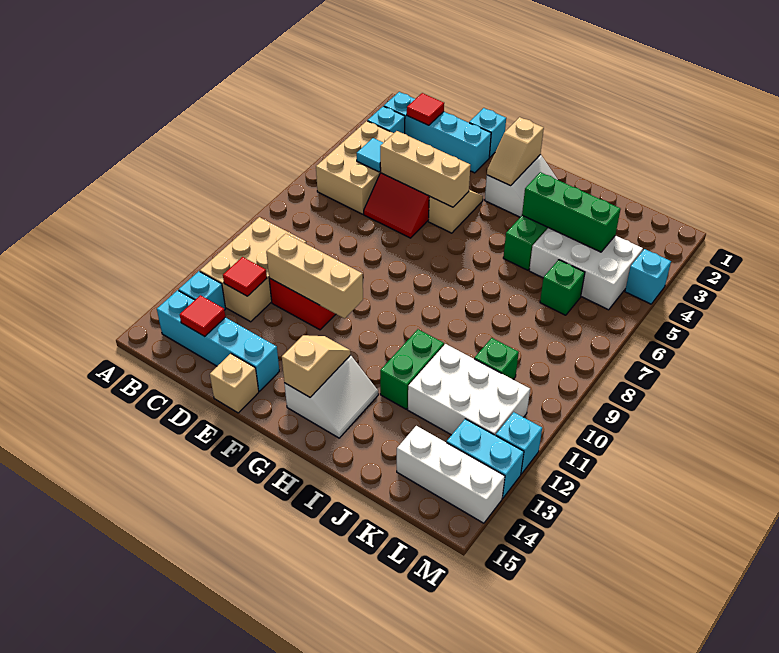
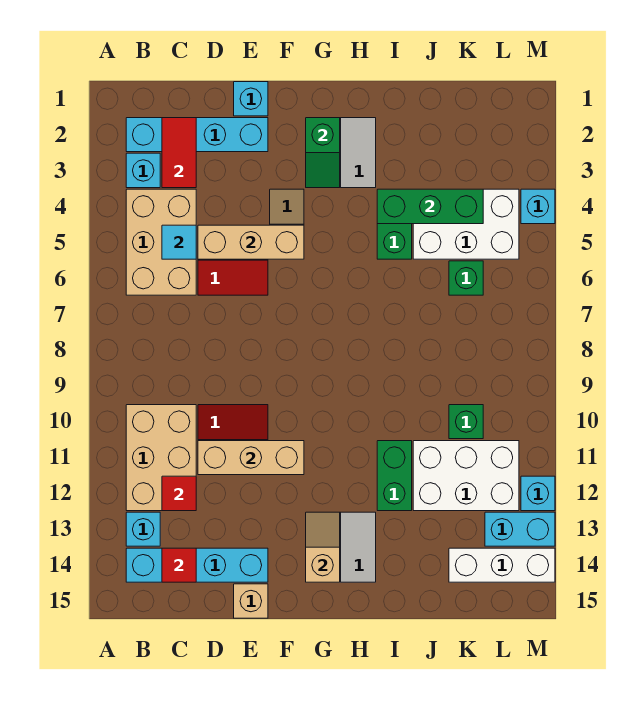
red tile C2 level 2 -> red tile C2:C3 level 2
tan slope G2:G3 level 2 top 2 -> green slope G2:G3 level 2 top 2

